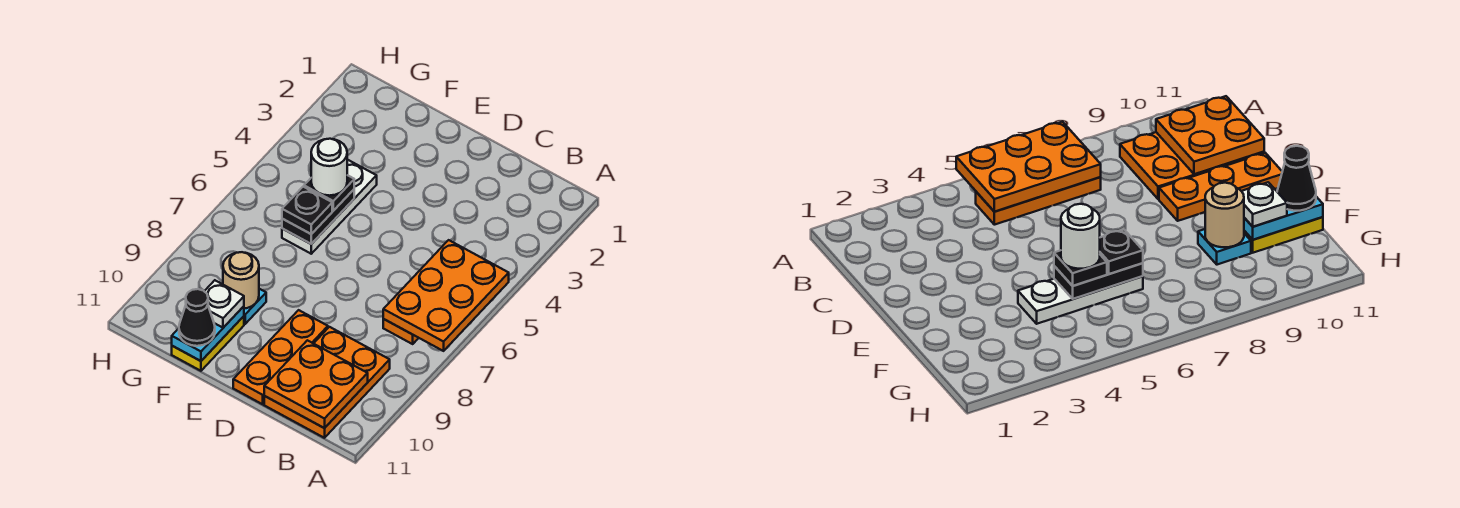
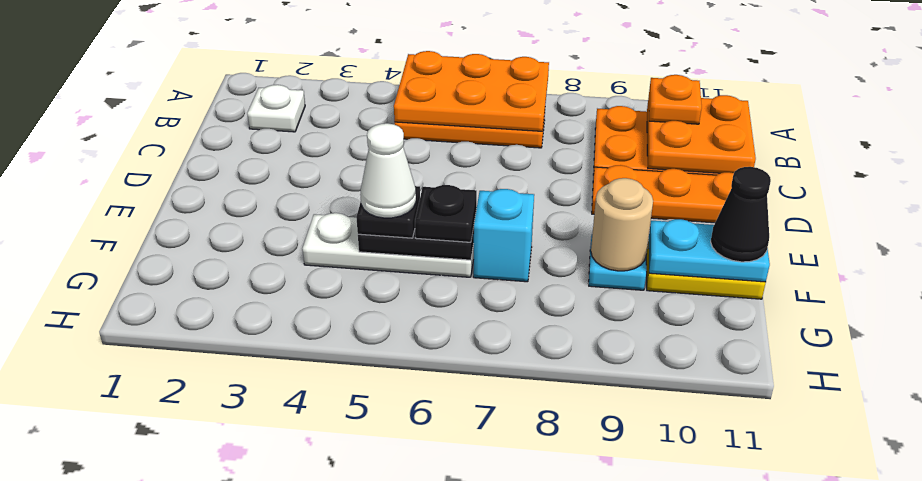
none -> orange plate B10 level 3
white round brick F5 level 4 -> white cone F5 level 4
none -> cyan brick F7 level 1
white plate F10 level 3 -> white plate B2 level 1

